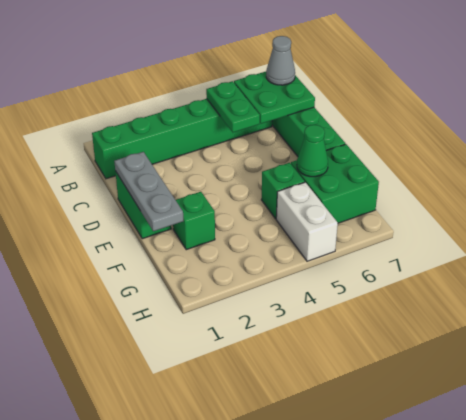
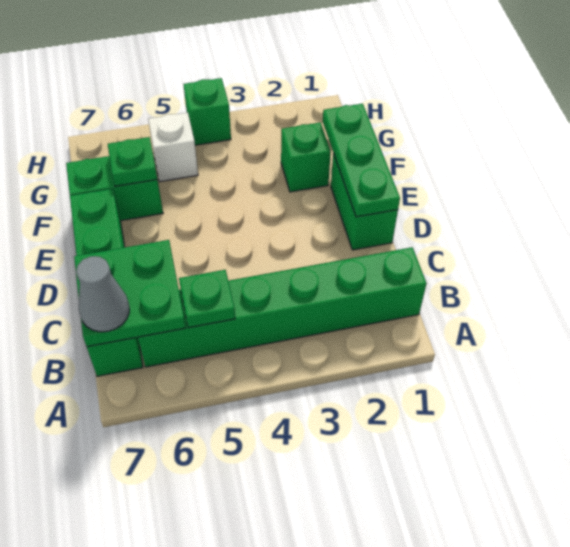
green plate B5:C5 level 2 -> green plate B5 level 2
grey plate D1:F1 level 2 -> green plate D1:F1 level 2
green brick F5 level 1 -> green brick H4 level 1
green brick F6:G7 level 1 -> green brick F6:F7 level 1
green cone F6 level 2 -> green plate F6 level 2
white brick G5:H5 level 1 -> white brick G5 level 1

